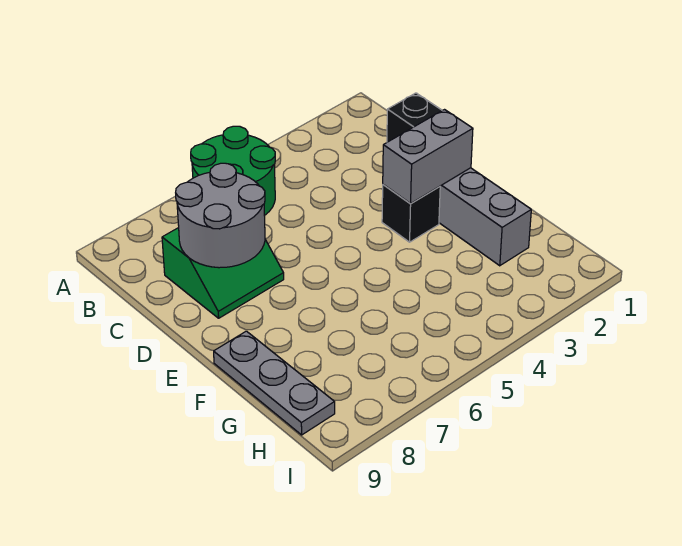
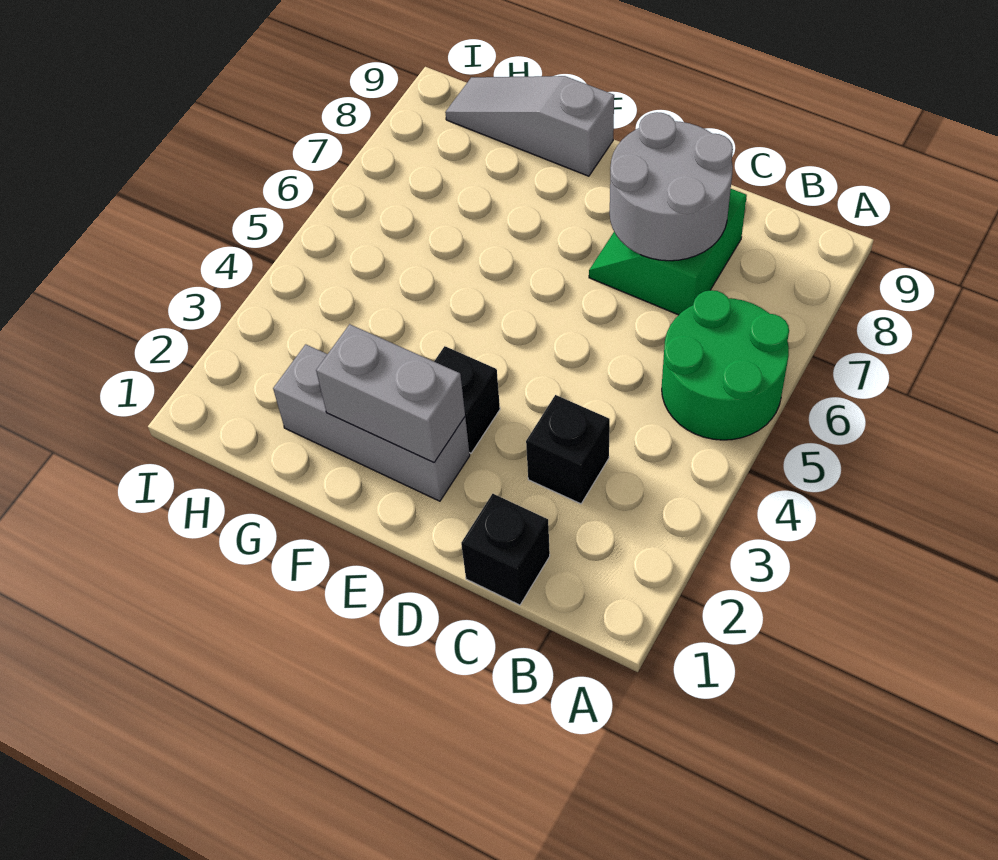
none -> black brick C3 level 1
grey brick E2:E3 level 2 -> grey brick E2:F2 level 2
grey plate F9:H9 level 1 -> grey slope F9:H9 level 1 top F

